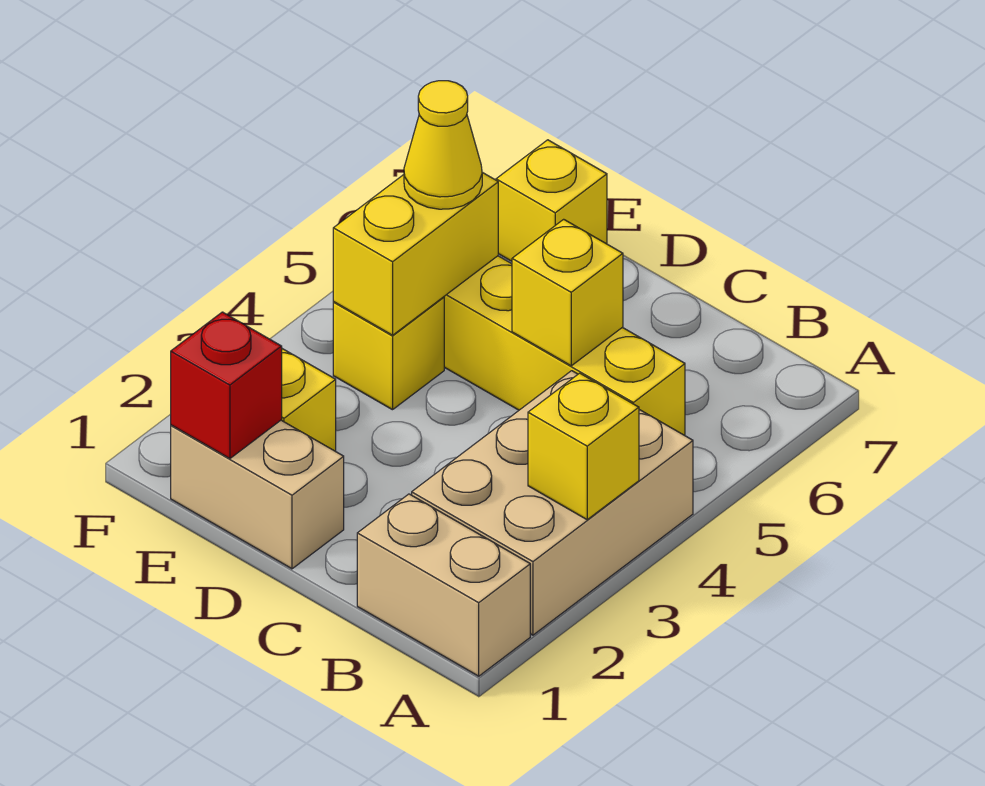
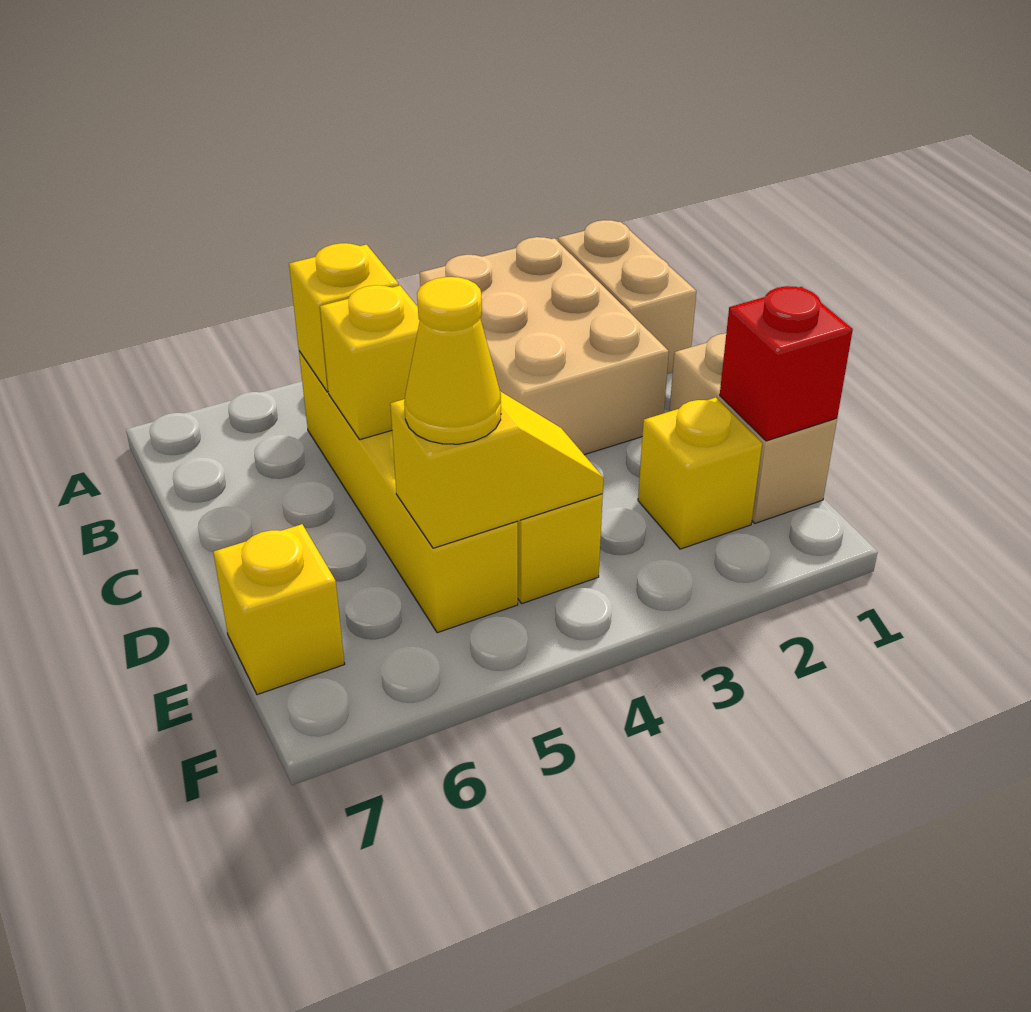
tan brick A2:B4 level 1 -> tan brick A2:C3 level 1
yellow brick A3 level 2 -> yellow brick B5 level 2
yellow brick E4:E5 level 2 -> yellow slope E4:E5 level 2 top 5

